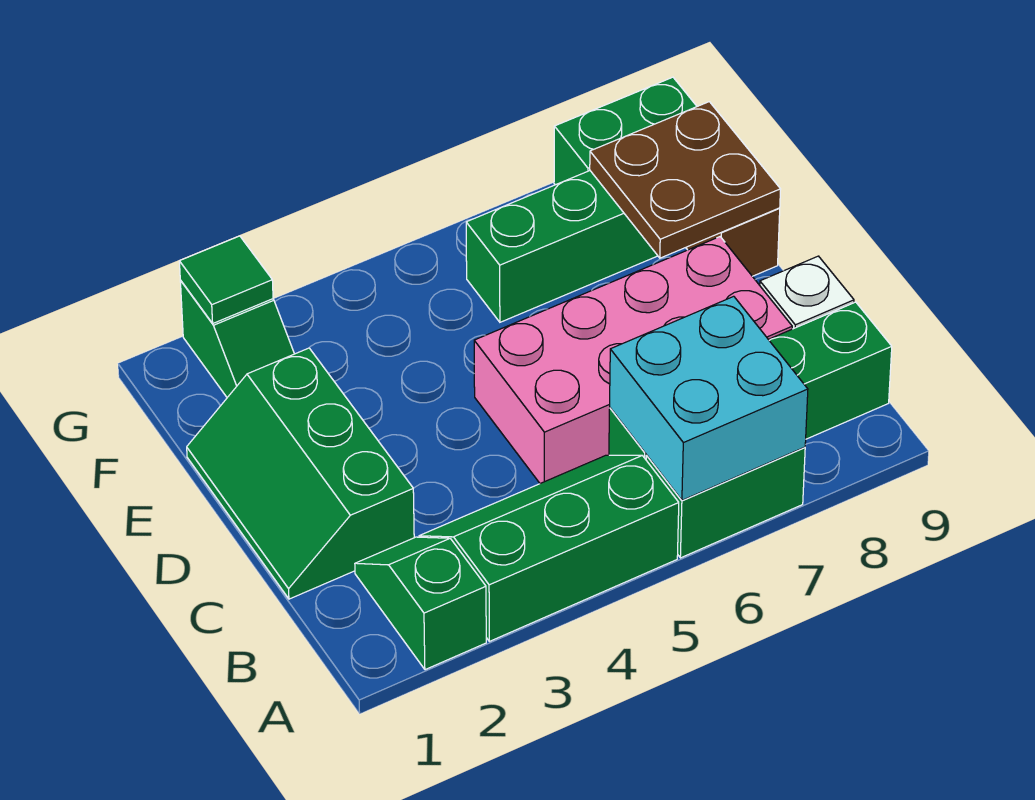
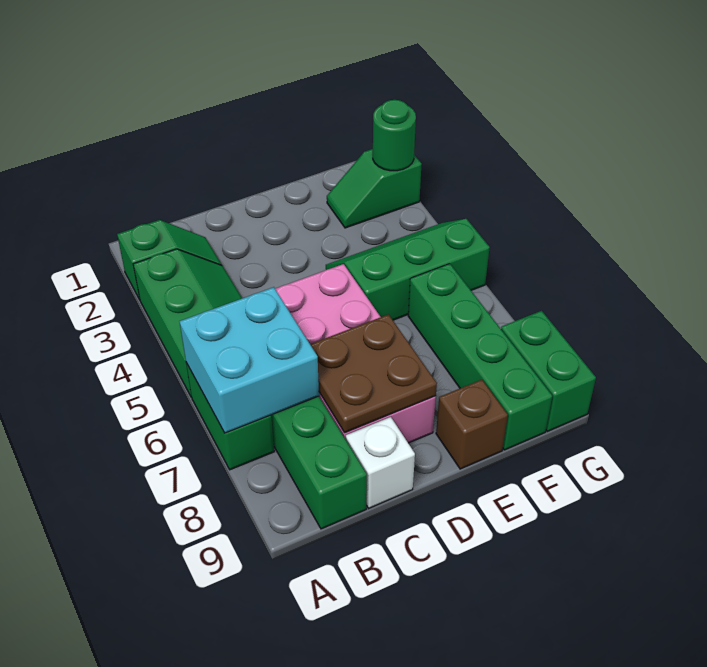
green slope C1:E2 level 1 top 2 -> green slope E4:G5 level 1 top 5
brown plate E8:F9 level 2 -> brown plate C7:D8 level 2
green tile G2 level 2 -> green round brick G2 level 2

